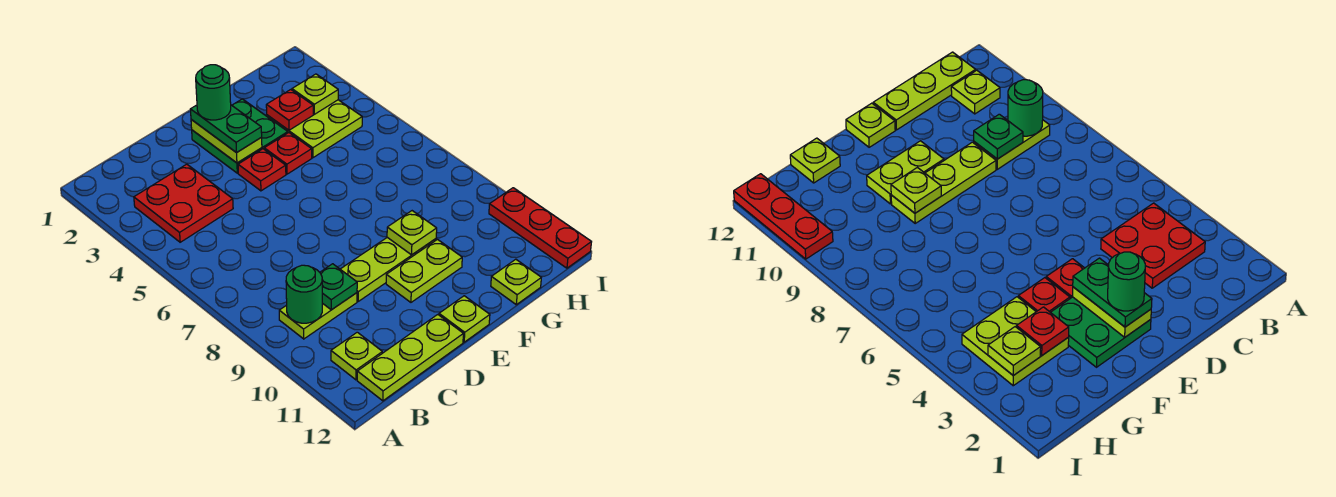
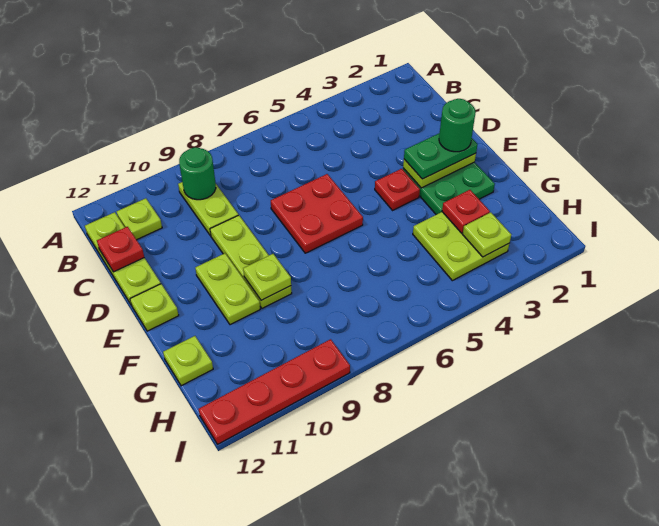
red plate B3:C4 level 1 -> red plate D6:E7 level 1
green plate C9 level 2 -> none
red plate F4 level 1 -> red plate C12 level 2
red plate I10:I12 level 1 -> red plate I9:I12 level 1

